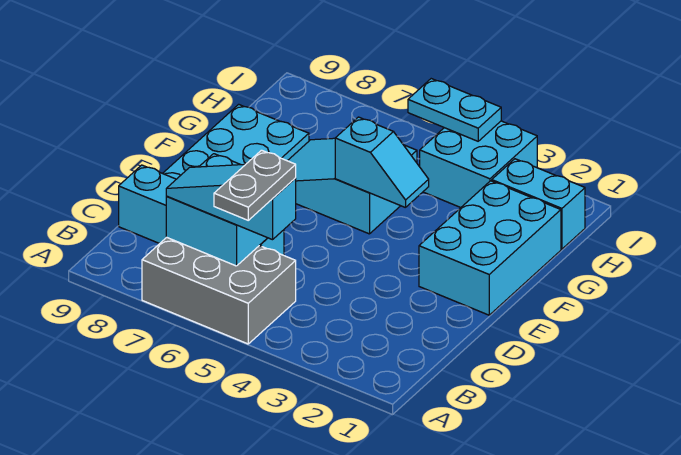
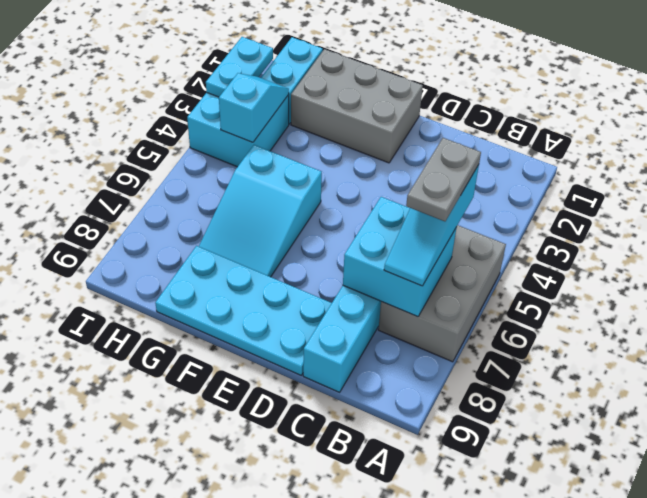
grey plate A5:B5 level 4 -> grey plate B5:B6 level 4
cyan brick E1:G2 level 1 -> grey brick E1:G2 level 1
cyan slope F4:F5 level 2 top 5 -> cyan slope H3:H4 level 2 top 4
cyan plate I4:I5 level 2 -> cyan plate I2:I3 level 2

